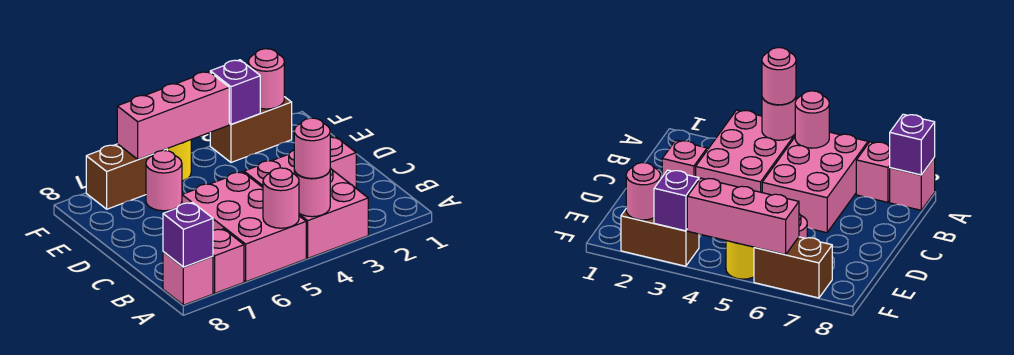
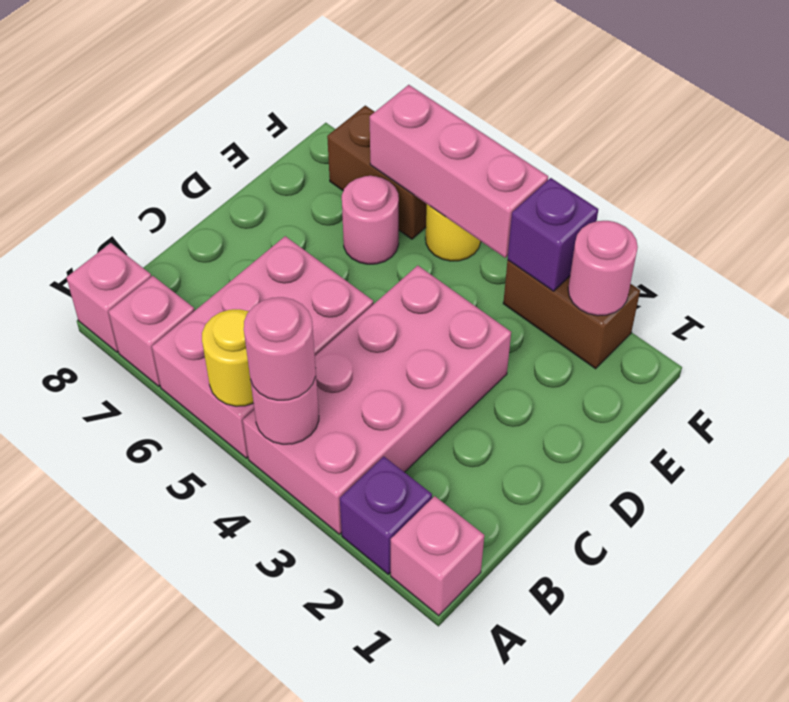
pink brick A3:C4 level 1 -> pink brick A3:D4 level 1
pink round brick A5 level 2 -> yellow round brick A5 level 2
purple brick A8 level 2 -> purple brick A2 level 1
pink brick C2 level 1 -> pink brick A1 level 1

